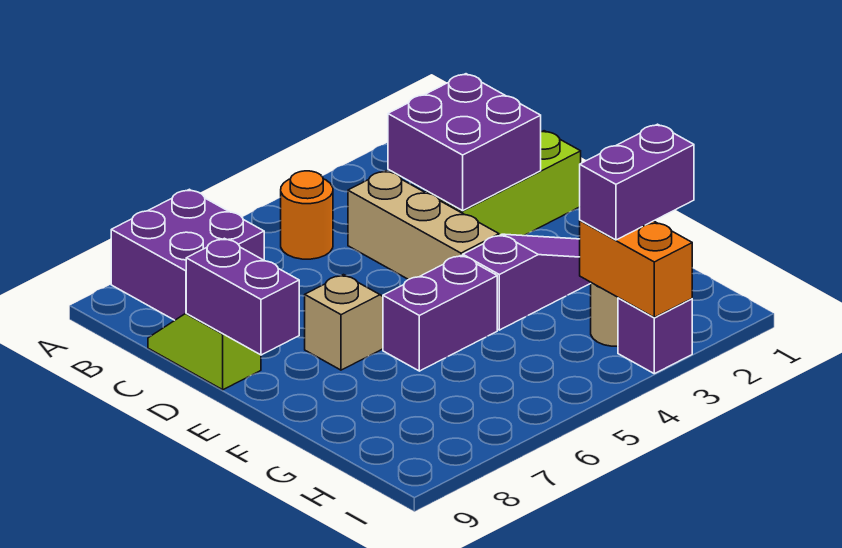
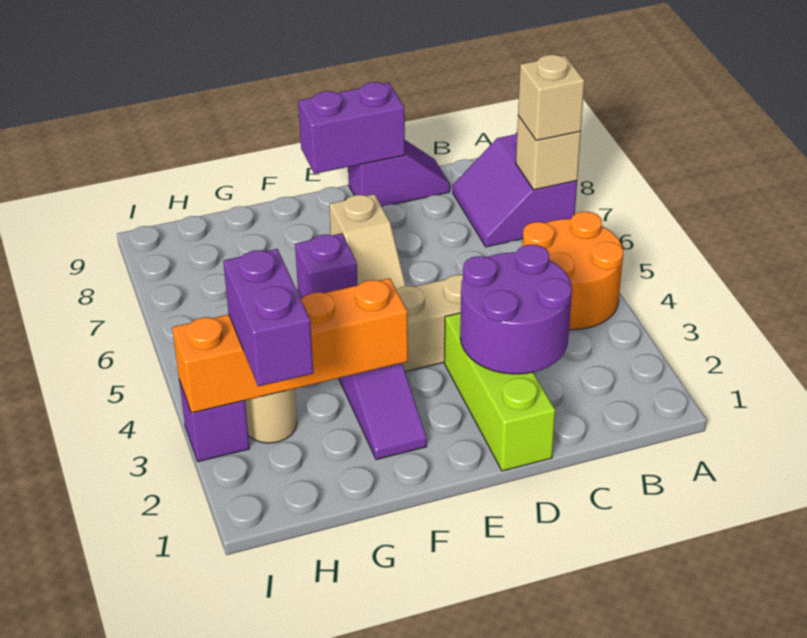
purple brick A7:B8 level 1 -> purple slope A7:B8 level 1 top A
none -> tan brick A7 level 2
none -> tan brick A7 level 3
orange round brick B5 level 1 -> orange round brick A4:B5 level 1
purple brick C2:D3 level 2 -> purple round brick C2:D3 level 2
lime slope C9:D9 level 1 top D -> purple slope C9:D9 level 1 top D
purple brick F5:F6 level 1 -> purple brick F6 level 1
orange brick H3:I3 level 2 -> orange brick F3:I3 level 2

